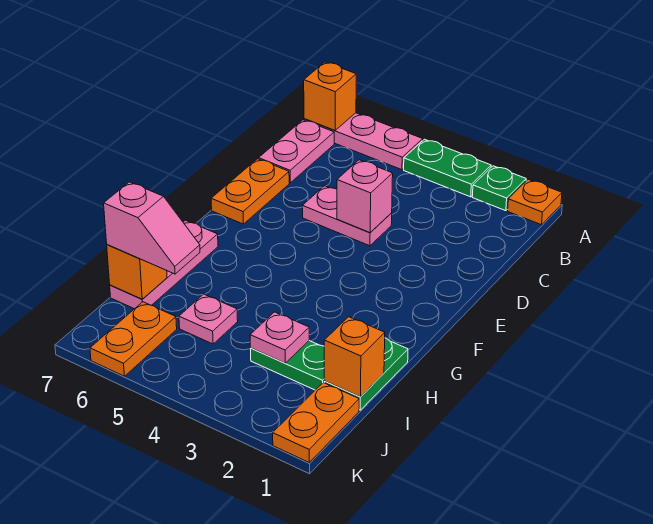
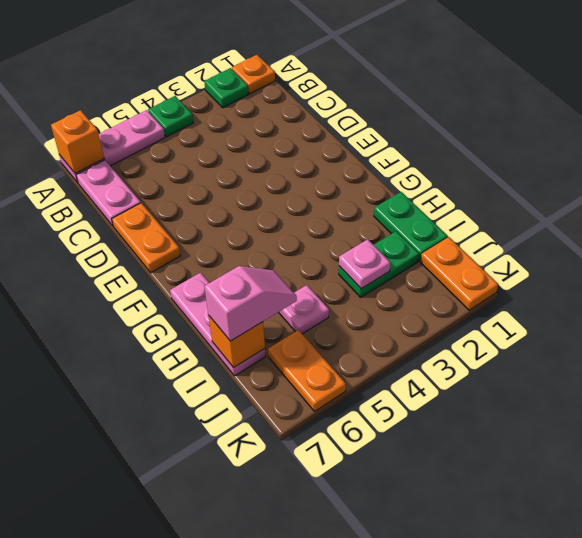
green plate A3:A4 level 1 -> green plate A4 level 1
pink plate D4:D5 level 1 -> none
pink brick D4 level 2 -> none
orange brick I1 level 2 -> none

